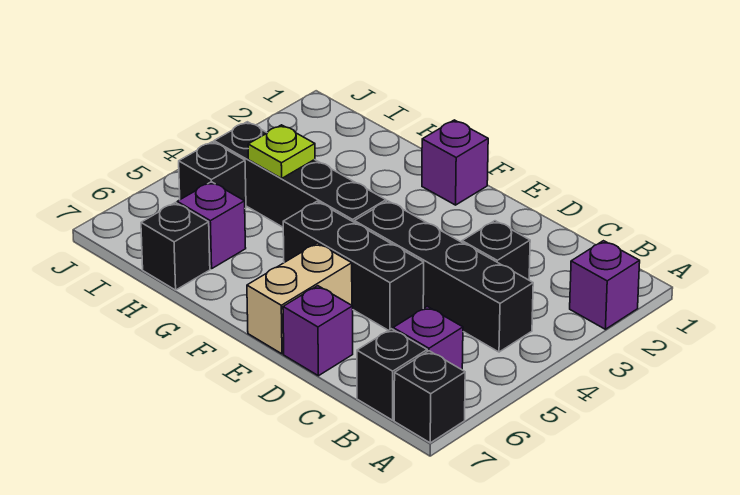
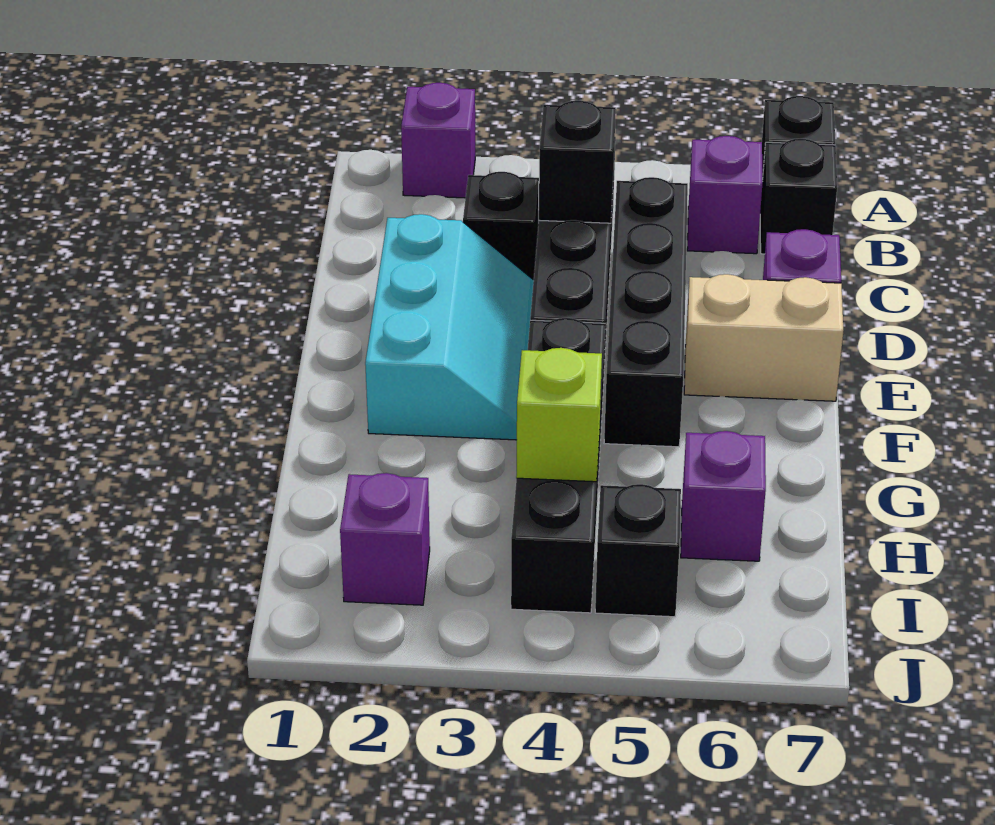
none -> cyan slope D2:F3 level 1 top 2
black brick D5:F5 level 1 -> black brick C5:F5 level 1
purple brick F1 level 1 -> purple brick I2 level 1
lime plate H4 level 2 -> lime brick H4 level 2
black brick H7 level 1 -> black brick C4 level 2

